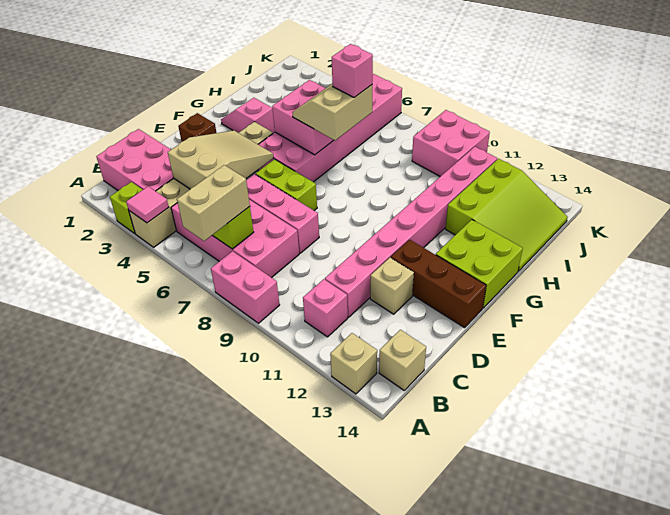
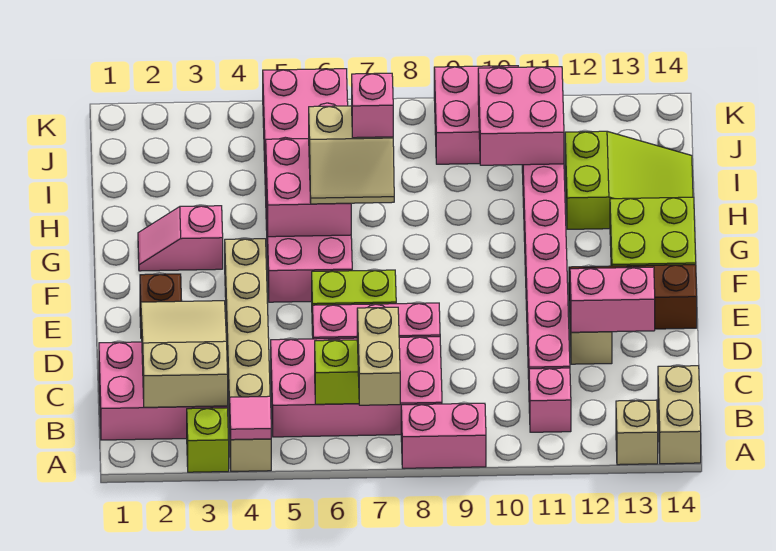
tan brick B14 level 1 -> tan brick A14:B14 level 1
tan slope C4:E5 level 2 top C -> tan slope B2:D3 level 2 top B
none -> pink brick D12:D13 level 2
tan slope G6:H7 level 3 top 7 -> tan slope G6:H7 level 3 top H
lime slope H12:J14 level 1 top 12 -> lime slope H12:I14 level 1 top 12
none -> pink brick I10:J11 level 2

